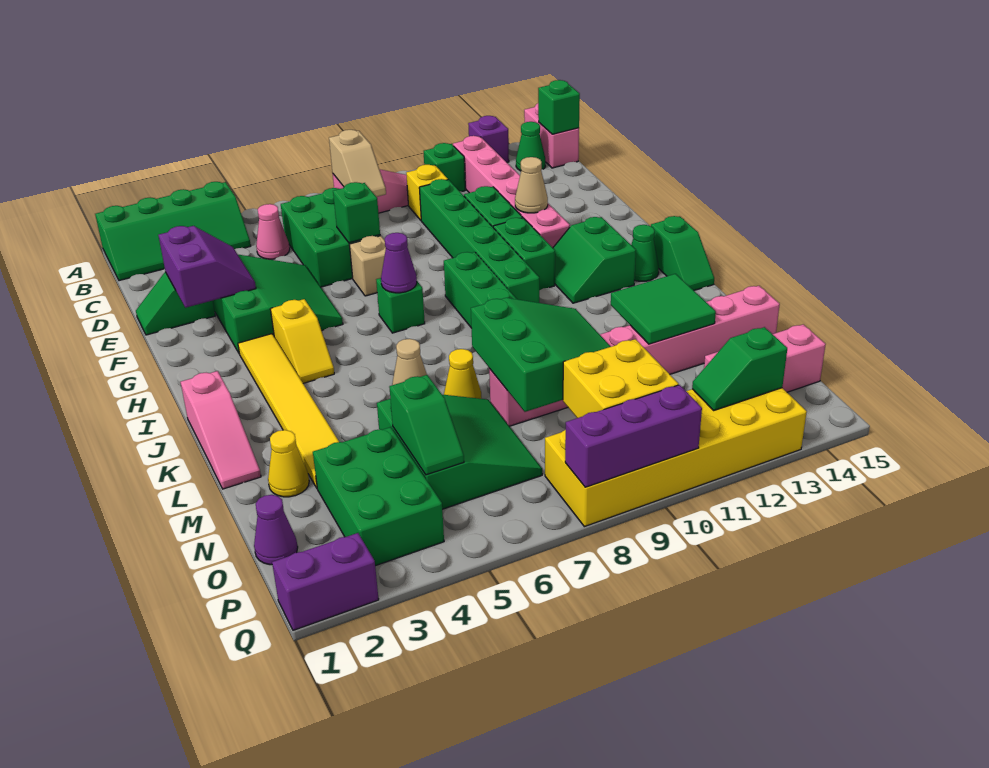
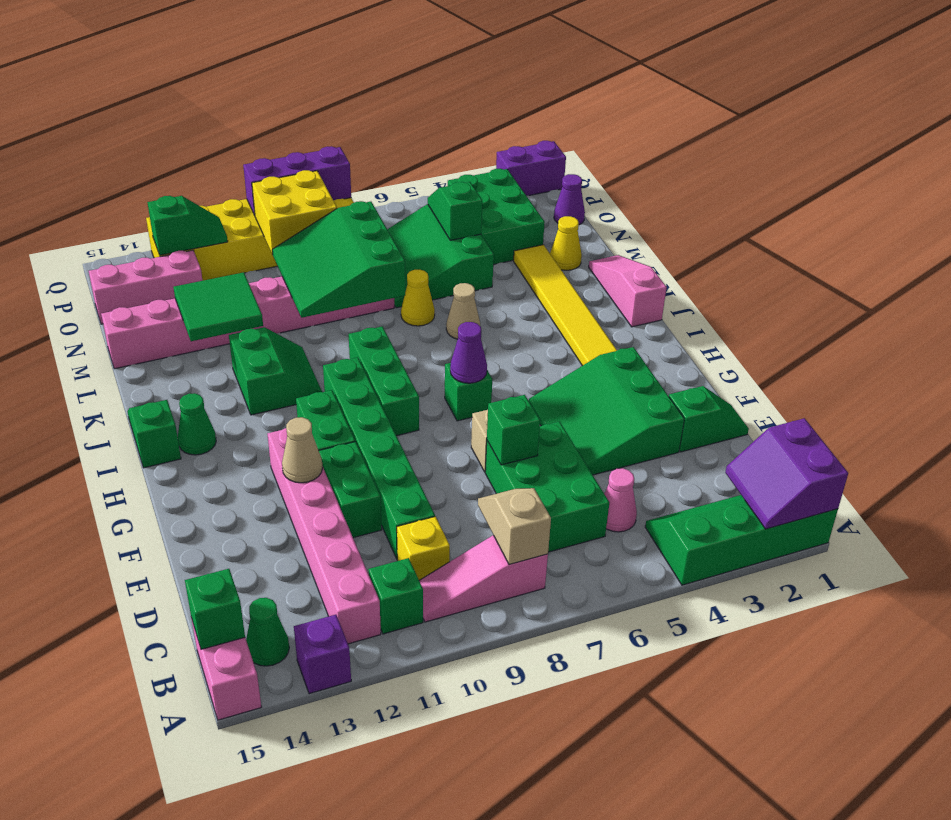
purple slope E2:F3 level 2 top 2 -> purple slope A1:B2 level 2 top 1
yellow slope H4:I4 level 1 top H -> none
green slope H12:I13 level 1 top 13 -> green slope J11:K12 level 1 top 12

